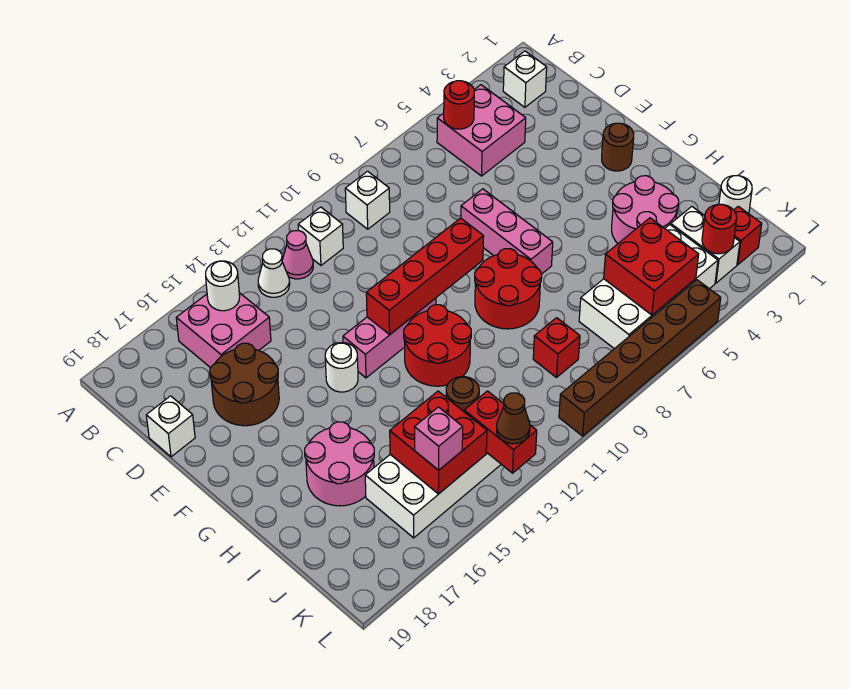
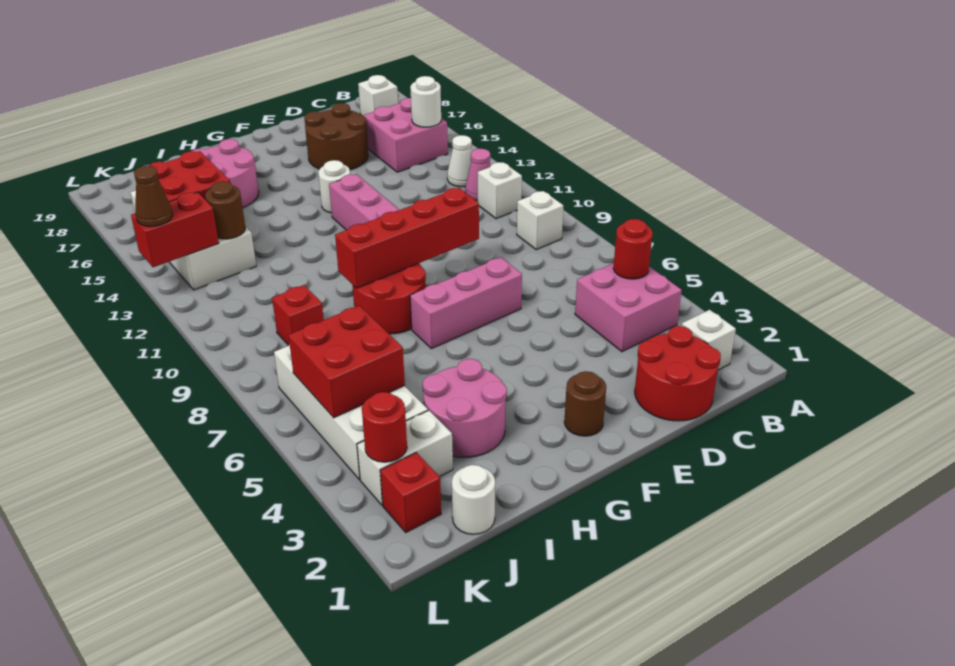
white brick D19 level 1 -> white brick B18 level 1
red brick F9:F12 level 2 -> red brick E9:H9 level 2
red round brick G11:H12 level 1 -> red round brick C1:D2 level 1
pink brick K15 level 3 -> none
brown brick L5:L10 level 1 -> none

